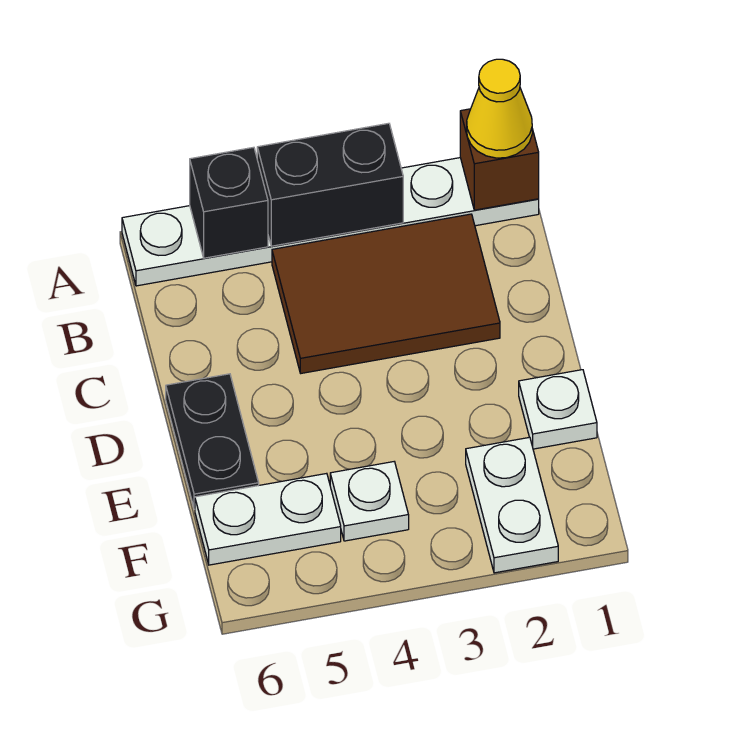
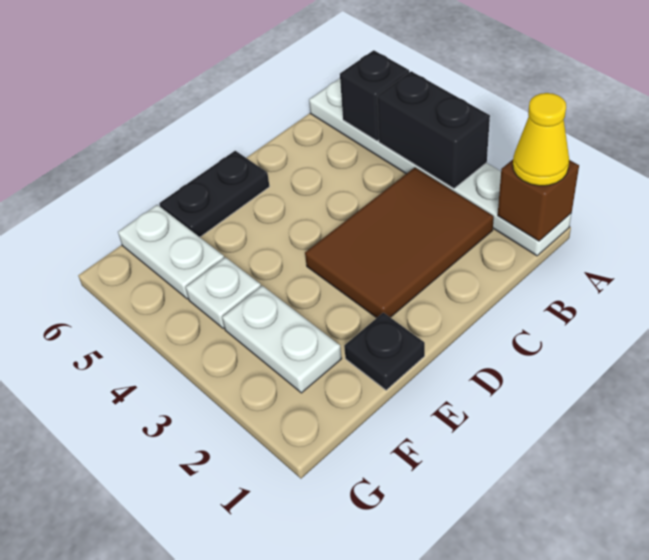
brown tile B2:C4 level 1 -> brown tile B2:D3 level 1
white plate E1 level 1 -> black plate E1 level 1
white plate F2:G2 level 1 -> white plate F2:F3 level 1

